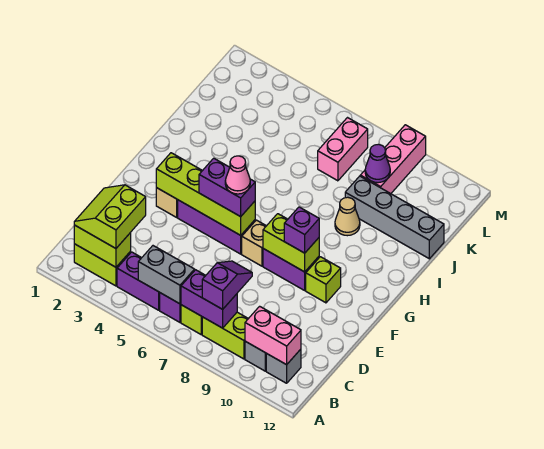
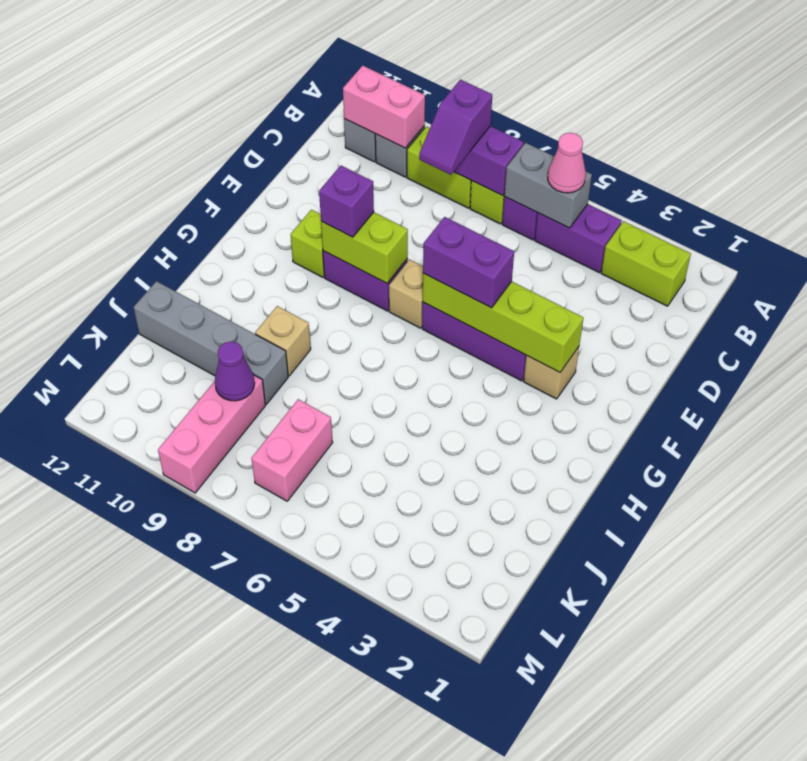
lime brick B2:B3 level 2 -> none
lime slope B2:C3 level 3 top 3 -> none
pink cone F6 level 4 -> pink cone B5 level 3
tan cone I9 level 1 -> tan brick I9 level 1

